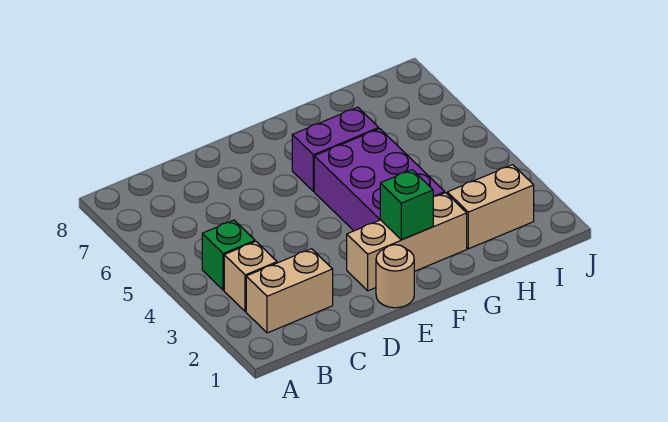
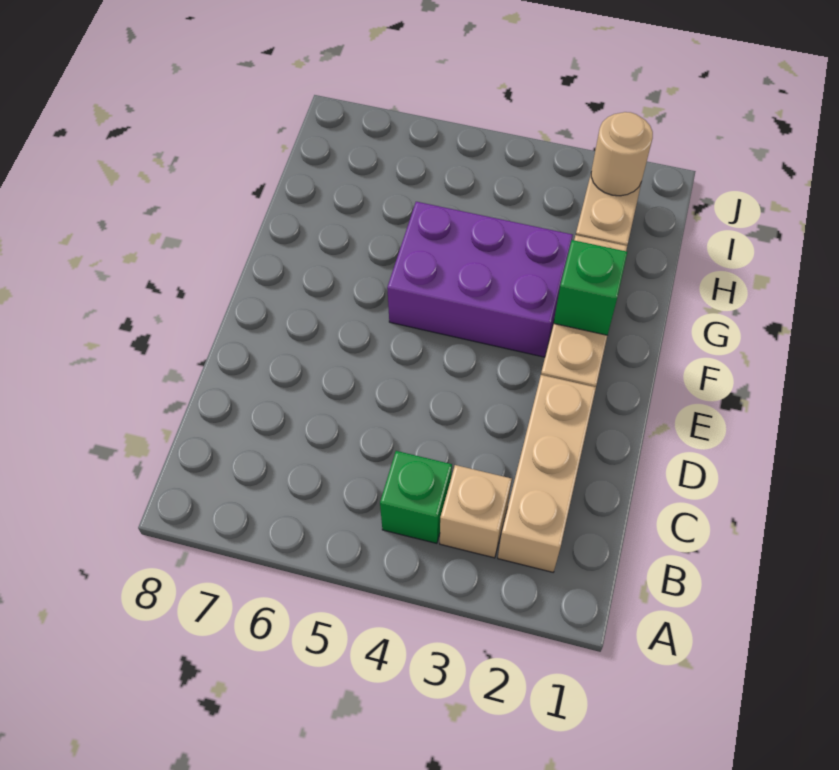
tan brick B2:C2 level 1 -> tan brick B2:D2 level 1
tan round brick E1 level 1 -> tan round brick I2 level 2
purple brick F6:G6 level 1 -> none

